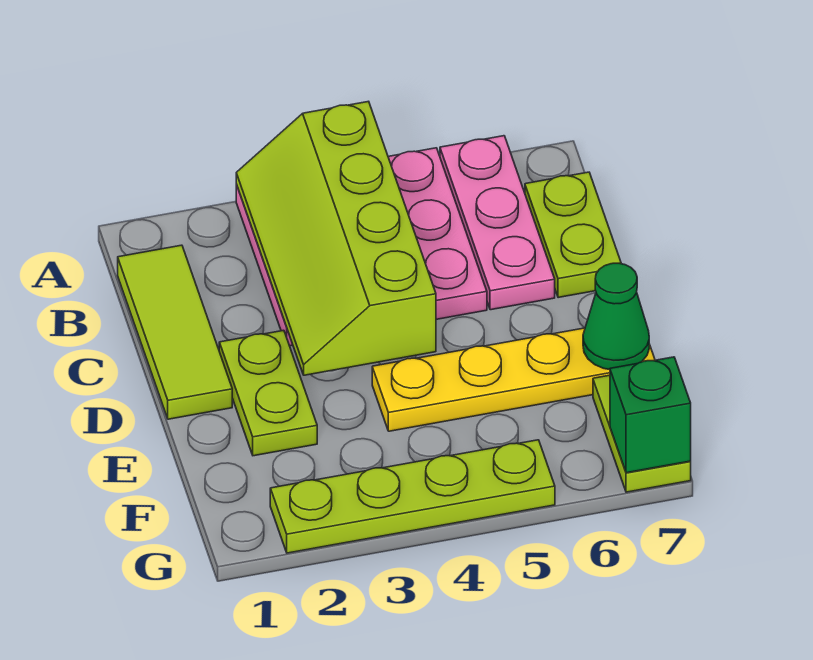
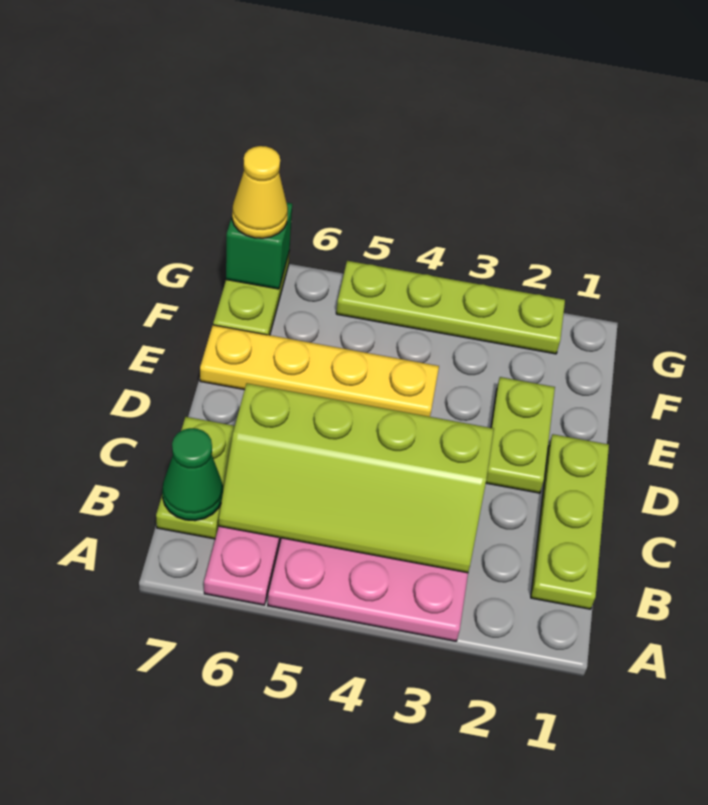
lime slope A3:D4 level 2 top 4 -> lime slope B3:C6 level 2 top C
lime tile B1:D1 level 1 -> lime plate B1:D1 level 1
green cone E7 level 2 -> green cone B7 level 2
none -> yellow cone G7 level 3

